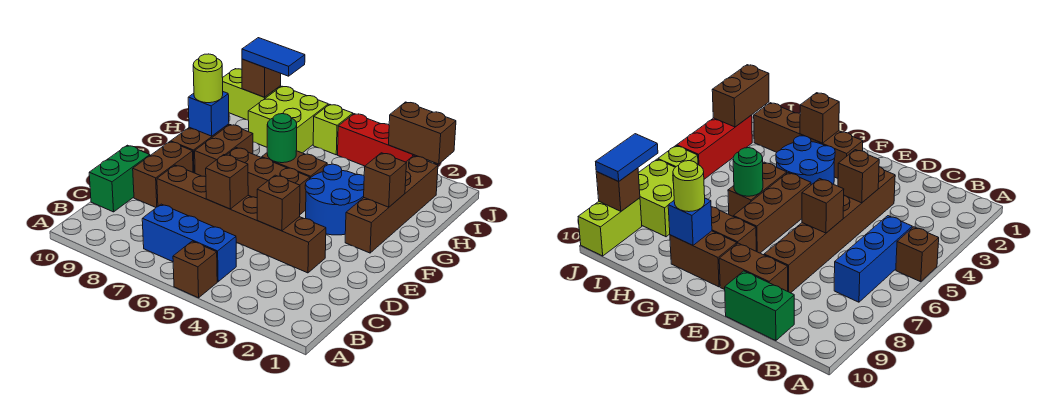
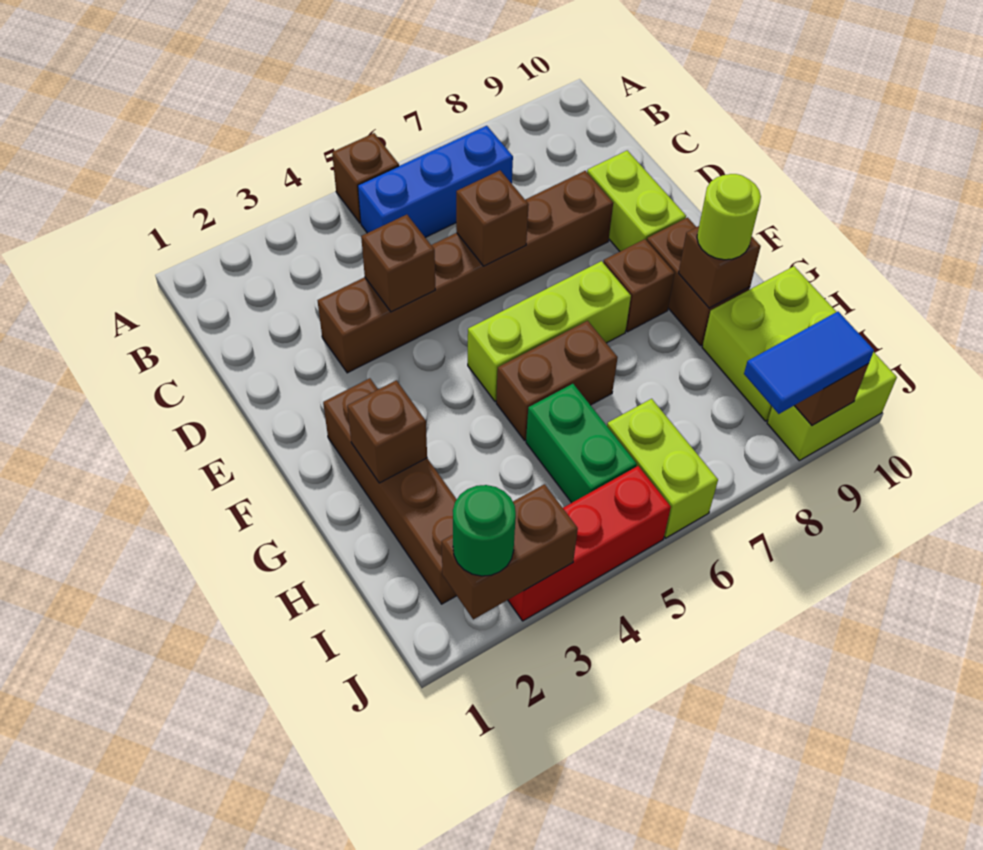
green brick C10:D10 level 1 -> green brick H5:I5 level 1
brown brick D9:E9 level 1 -> lime brick D9:E9 level 1
blue round brick F3:G4 level 1 -> none
brown brick F5:F7 level 1 -> lime brick F5:F7 level 1
brown brick F8:G8 level 1 -> brown brick F8 level 1
green round brick G6 level 2 -> green round brick J2 level 3
blue brick G9 level 2 -> brown brick G9 level 2
lime brick I7:J8 level 1 -> lime brick H9:I10 level 1
lime brick J6 level 1 -> lime brick I6:J6 level 1

